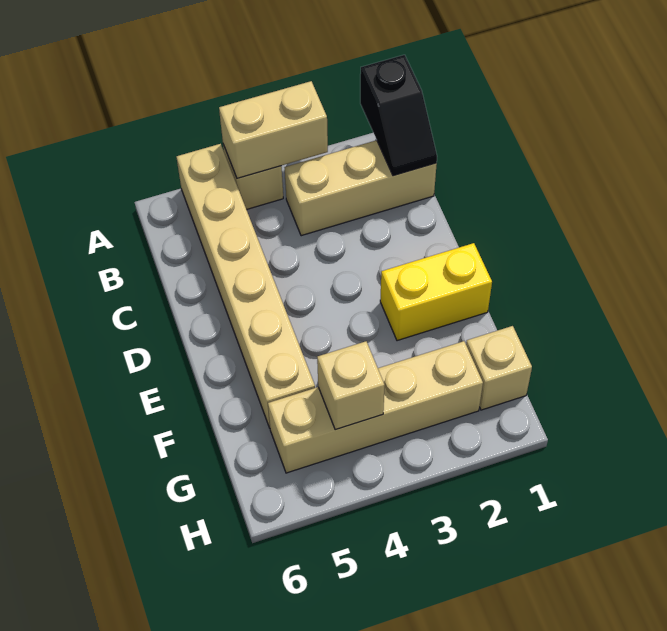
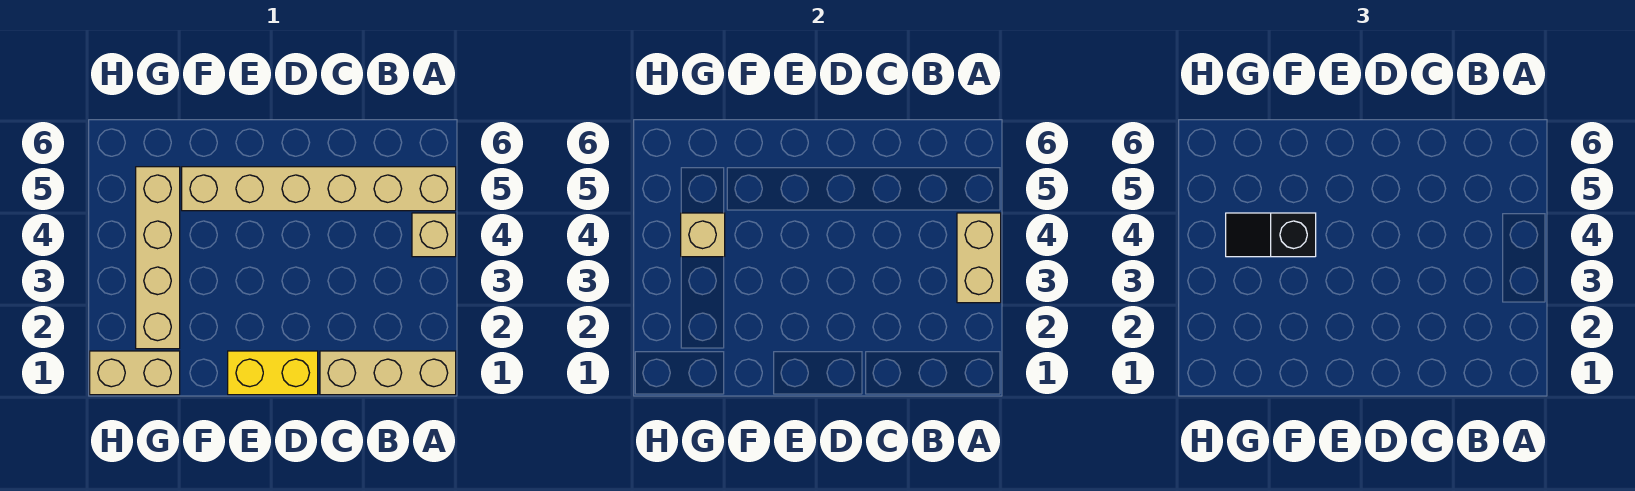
black slope A1:B1 level 2 top A -> black slope F4:G4 level 3 top F
tan brick B1:B3 level 1 -> tan brick A1:C1 level 1
yellow brick E1:E2 level 1 -> yellow brick D1:E1 level 1
tan brick G1 level 1 -> tan brick G1:H1 level 1

